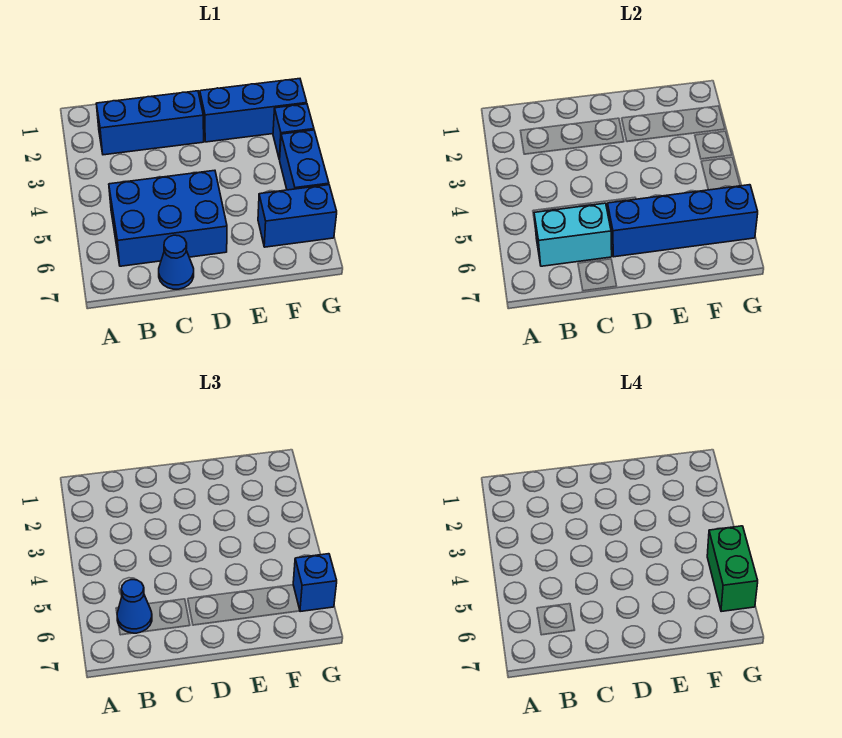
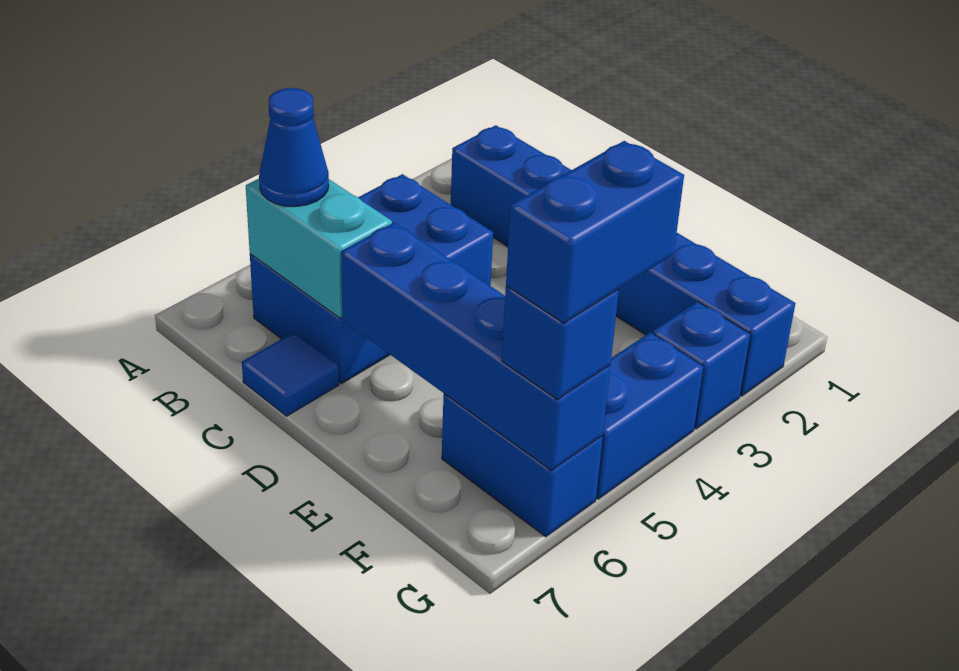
blue brick B5:D6 level 1 -> blue brick B4:C6 level 1
blue cone C7 level 1 -> blue tile C7 level 1
green brick G5:G6 level 4 -> blue brick G5:G6 level 4

